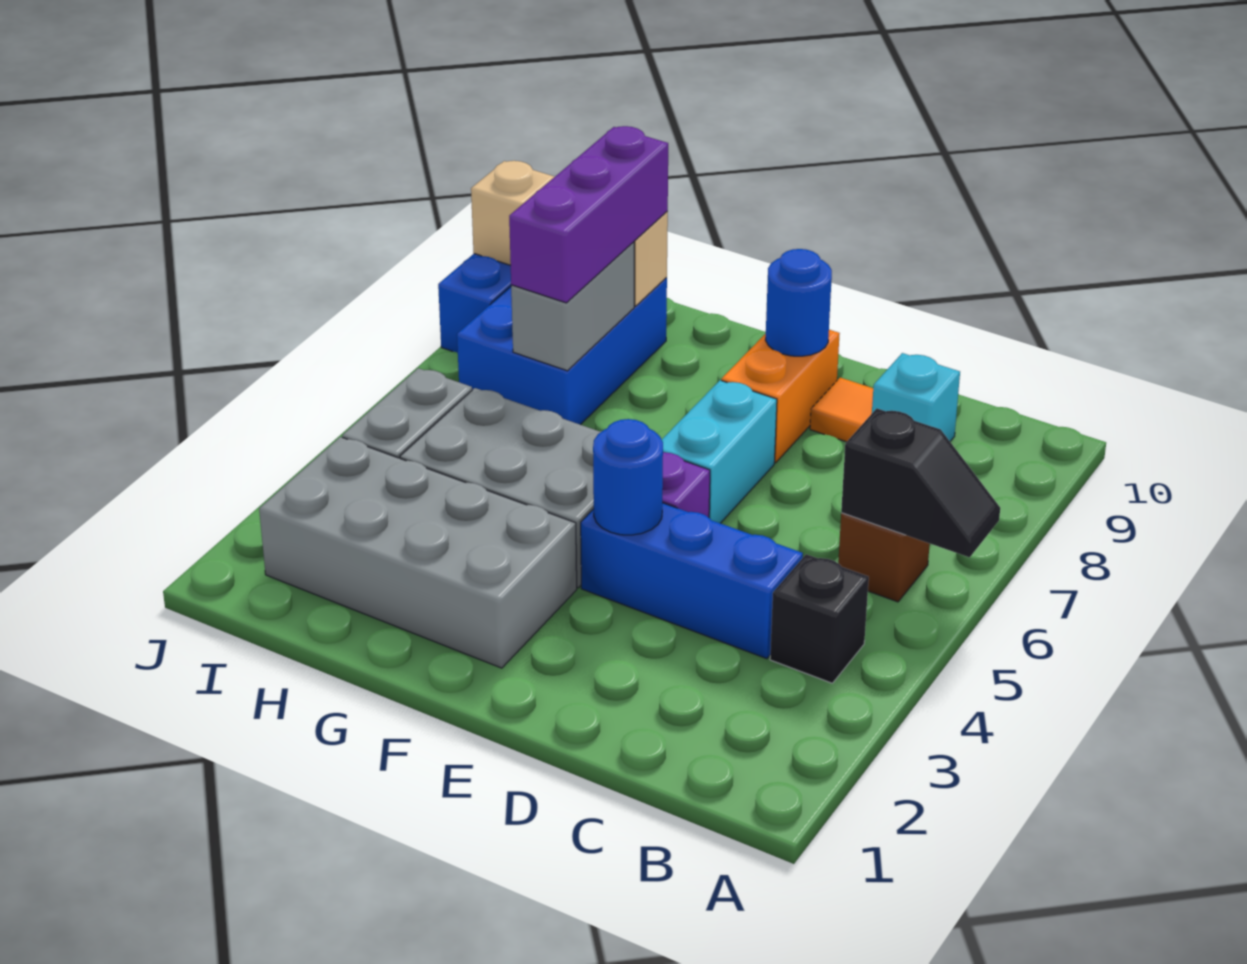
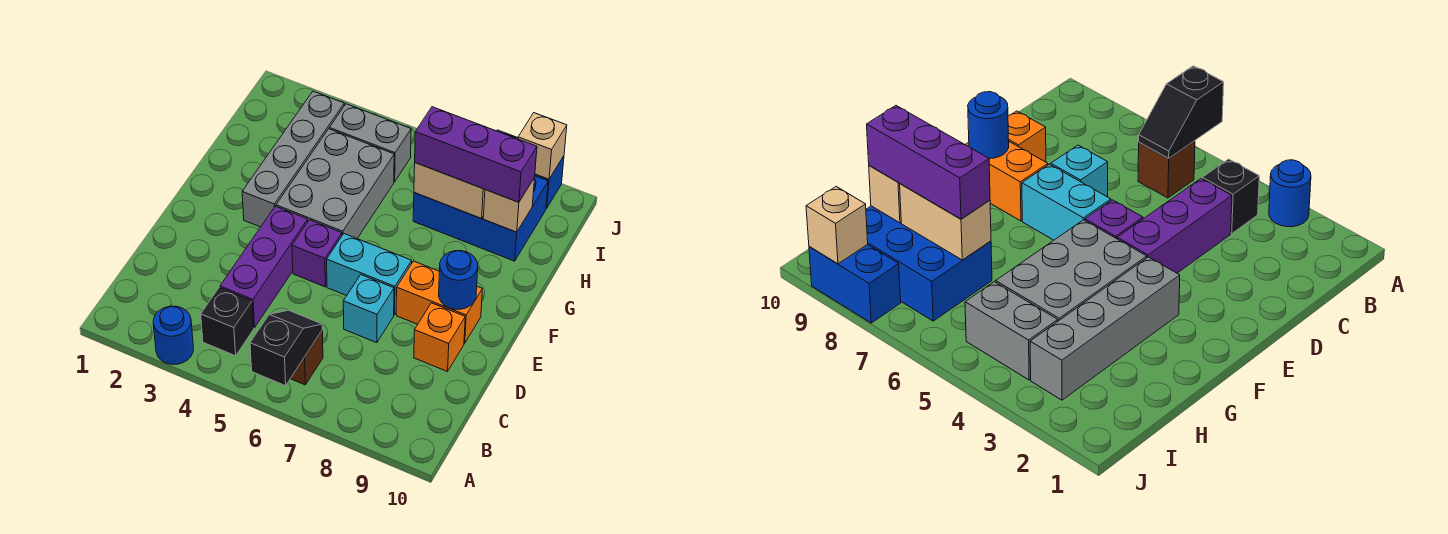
black slope A6:B6 level 2 top B -> black slope A6:B6 level 2 top A
blue brick C4:E4 level 1 -> purple brick C4:E4 level 1
cyan brick C9 level 1 -> cyan brick D7 level 1
orange tile D9 level 1 -> orange brick D9 level 1
blue round brick E4 level 2 -> blue round brick A3 level 1
grey brick F2:I3 level 1 -> grey brick F3:I3 level 1
grey brick H7:H8 level 2 -> tan brick H7:H8 level 2

